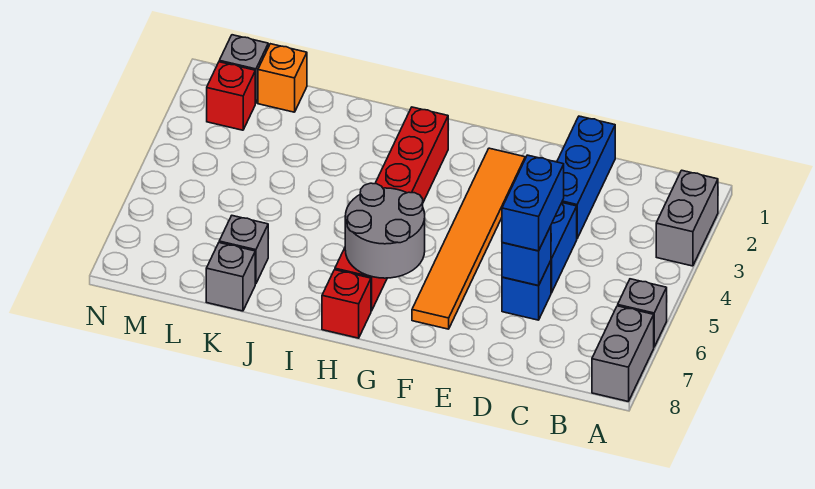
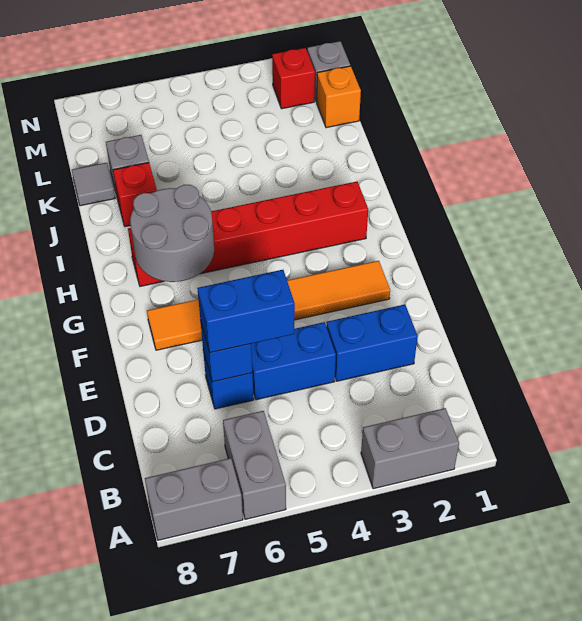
grey brick A6 level 1 -> grey brick A6:B6 level 1
blue brick D1:D3 level 1 -> blue brick D2:D3 level 1
red brick H8 level 1 -> red brick J7 level 1
grey brick K8 level 1 -> grey tile K8 level 1

